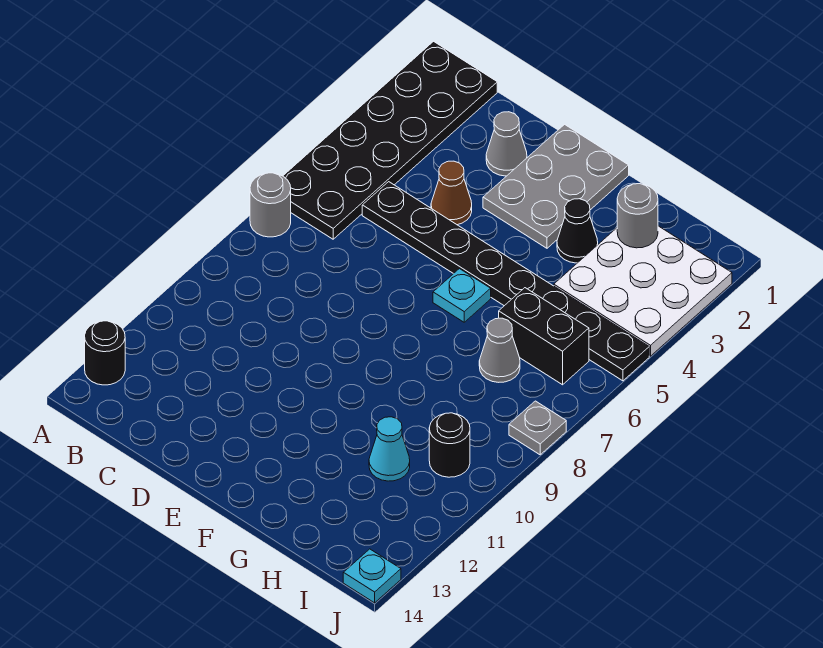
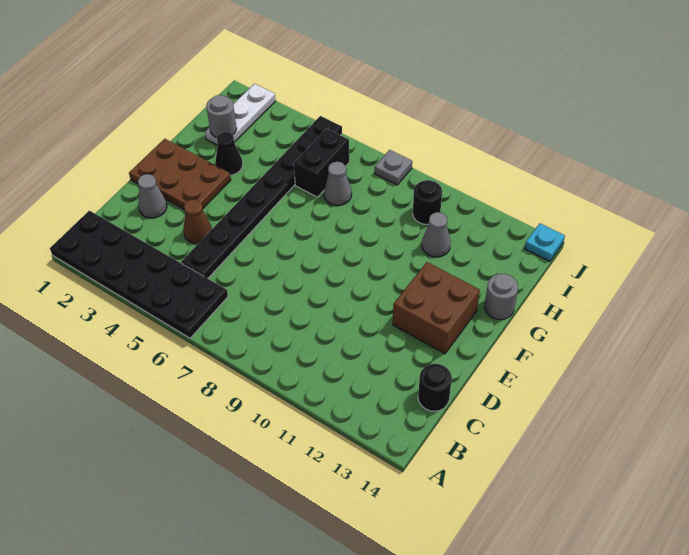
grey round brick A7 level 1 -> grey round brick G14 level 1
black round brick A13 level 1 -> black round brick C14 level 1
grey plate E1:F3 level 1 -> brown plate E1:F3 level 1
none -> brown brick E12:F13 level 1
cyan plate F6 level 1 -> none
white plate H2:J4 level 1 -> white plate H2:J2 level 1
cyan cone H11 level 1 -> grey cone H11 level 1

